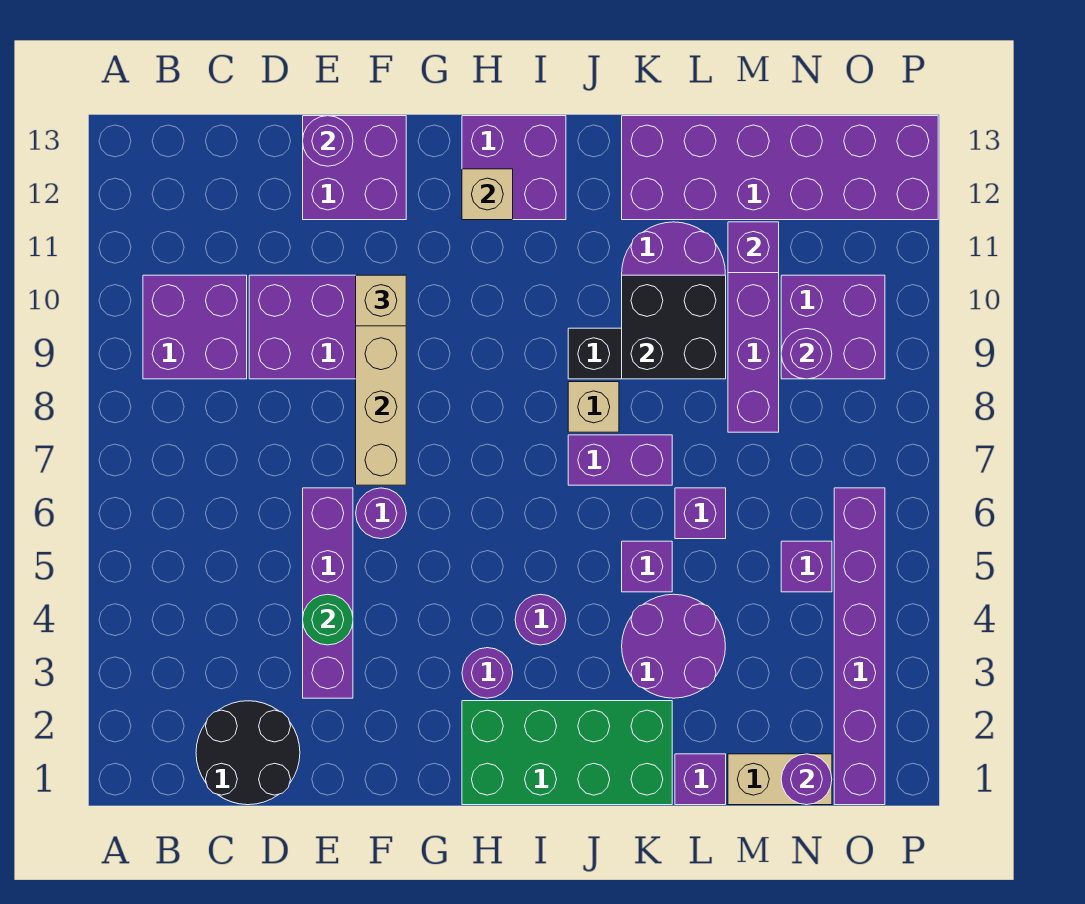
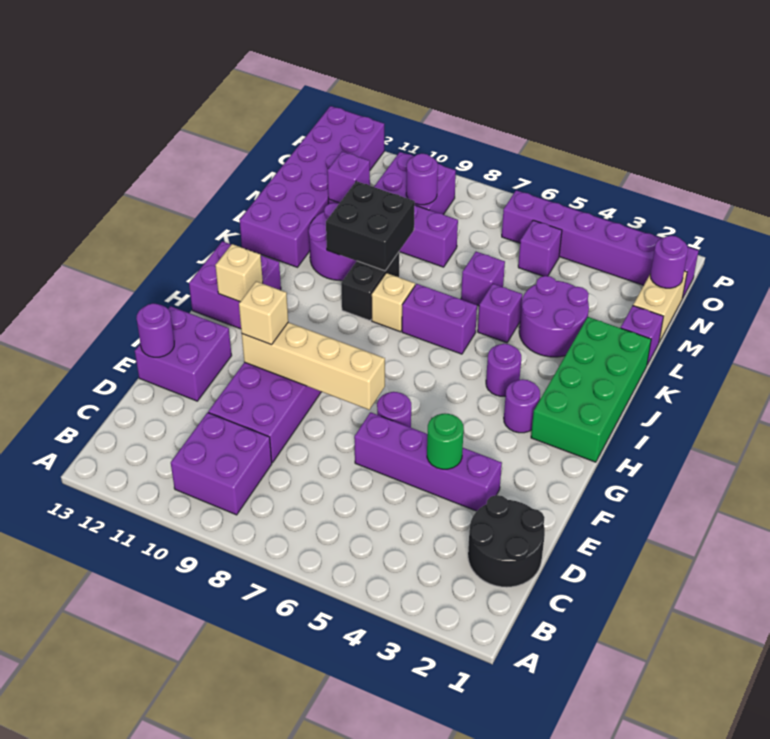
purple brick J7:K7 level 1 -> purple brick J6:J7 level 1

